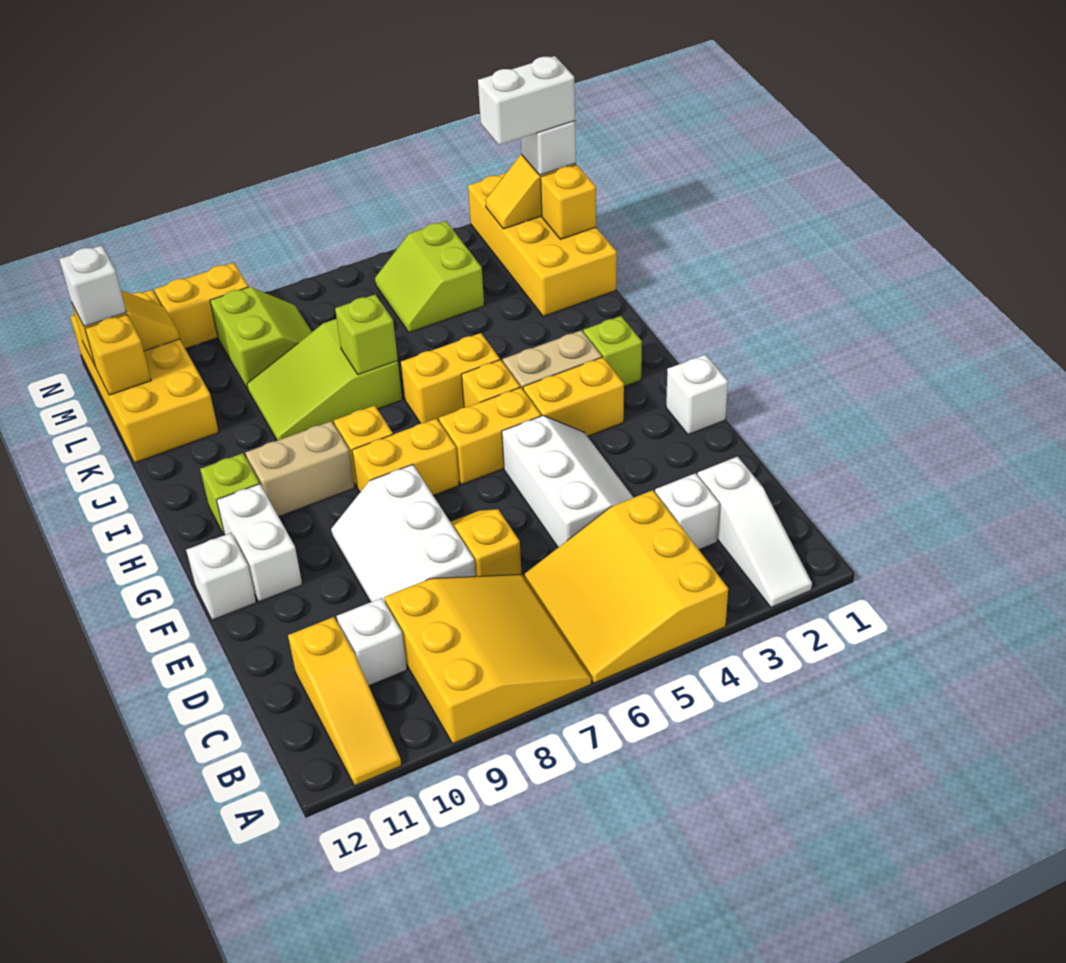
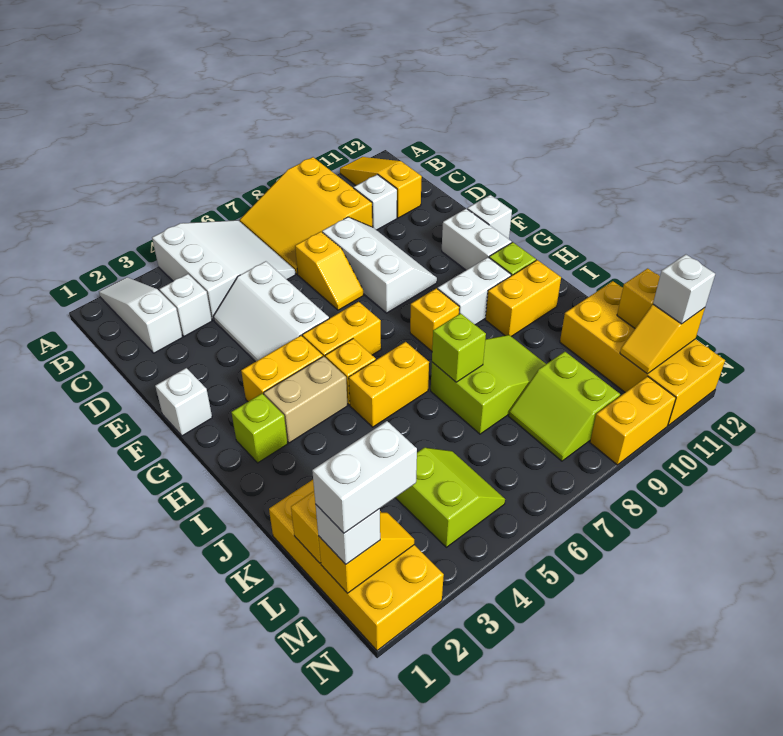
yellow slope A4:C6 level 1 top 4 -> white slope A4:C6 level 1 top 4
yellow brick G7:G8 level 1 -> yellow brick I10:I11 level 1
tan brick H9:H10 level 1 -> white brick H9:H10 level 1

